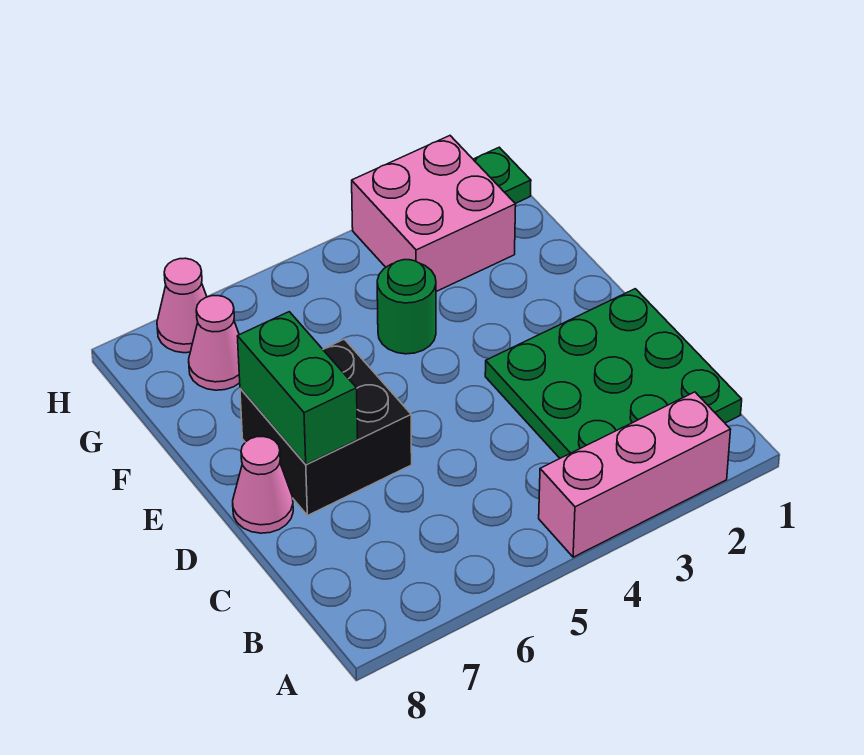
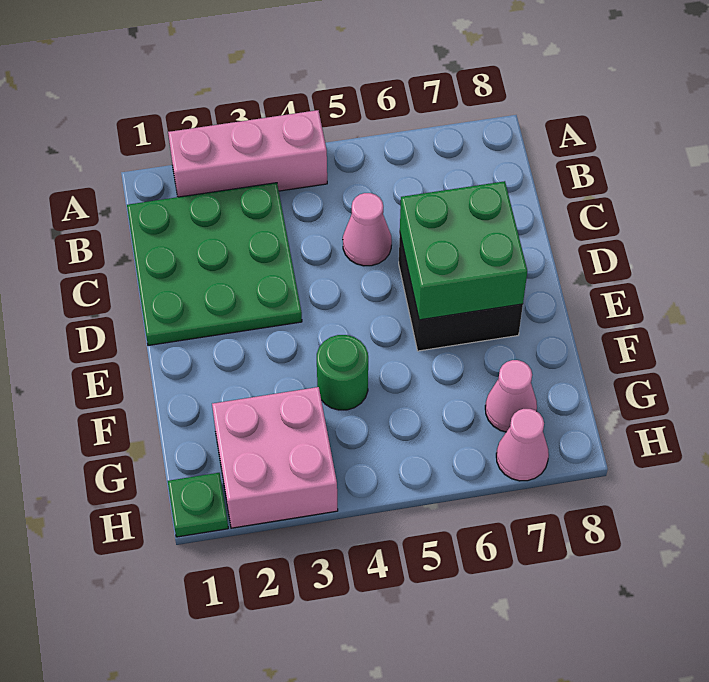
green brick D7:E7 level 2 -> green brick D6:E7 level 2
pink cone D8 level 1 -> pink cone C5 level 1

